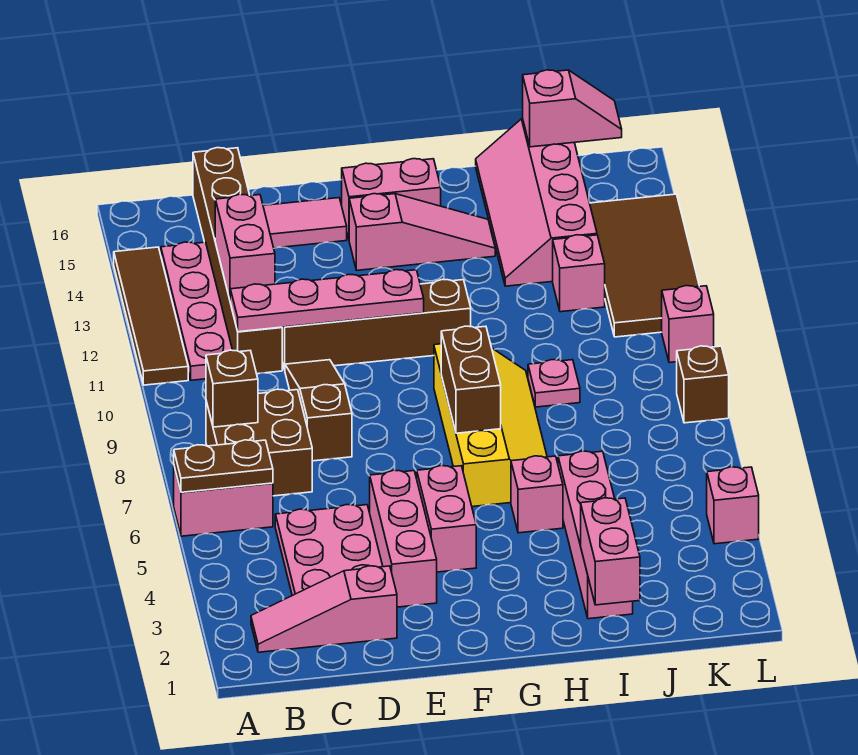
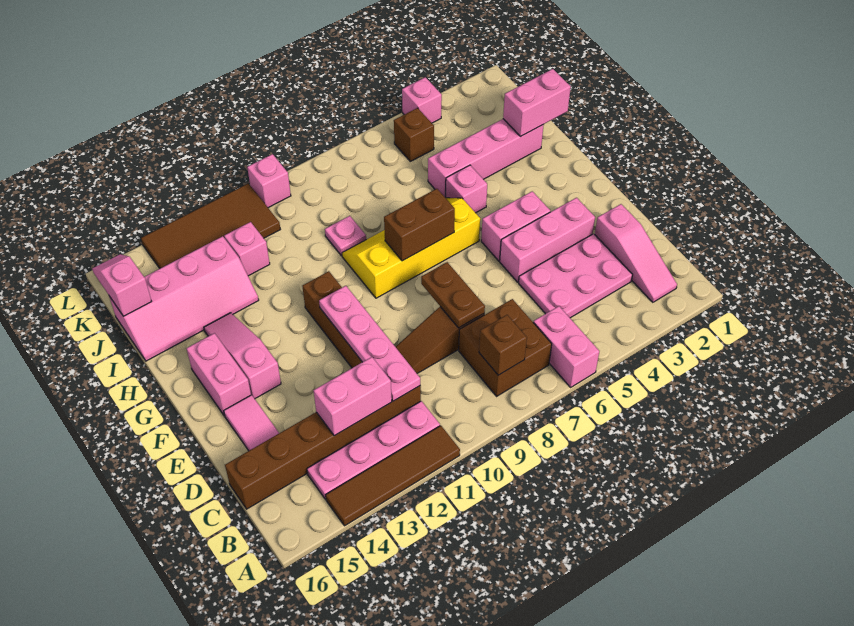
brown plate A6:B6 level 2 -> brown plate D8:E8 level 2
brown brick L8 level 1 -> brown brick K5 level 1

